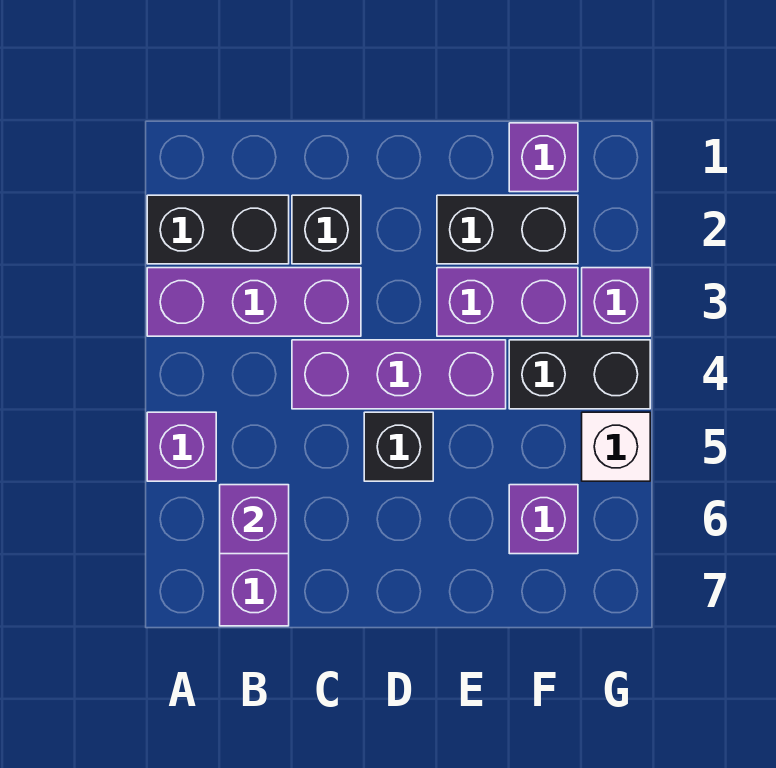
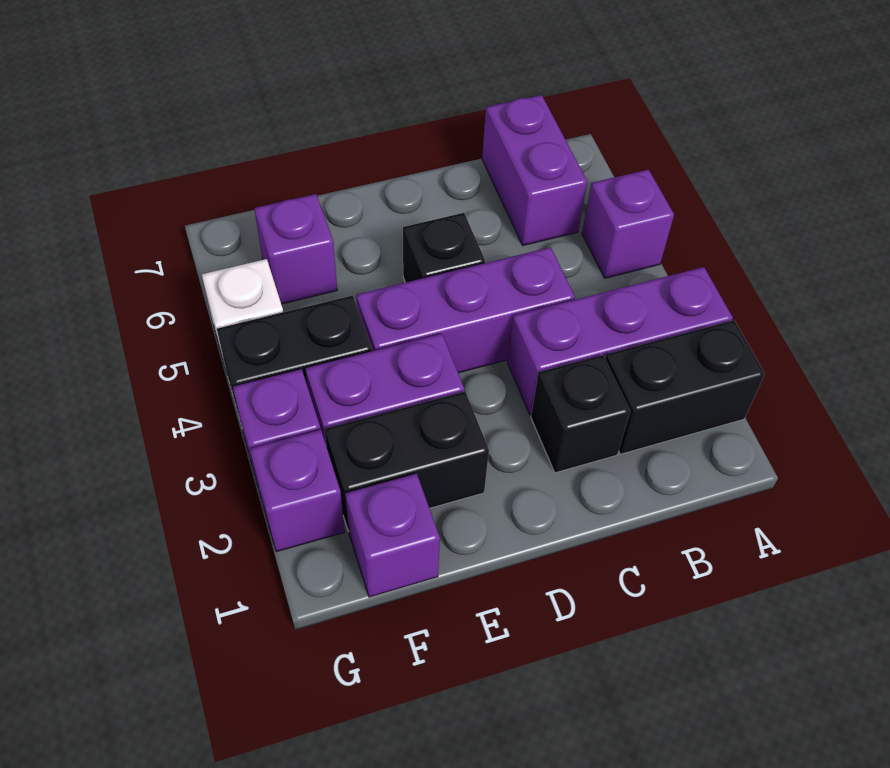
purple brick B6 level 2 -> purple brick G2 level 1

